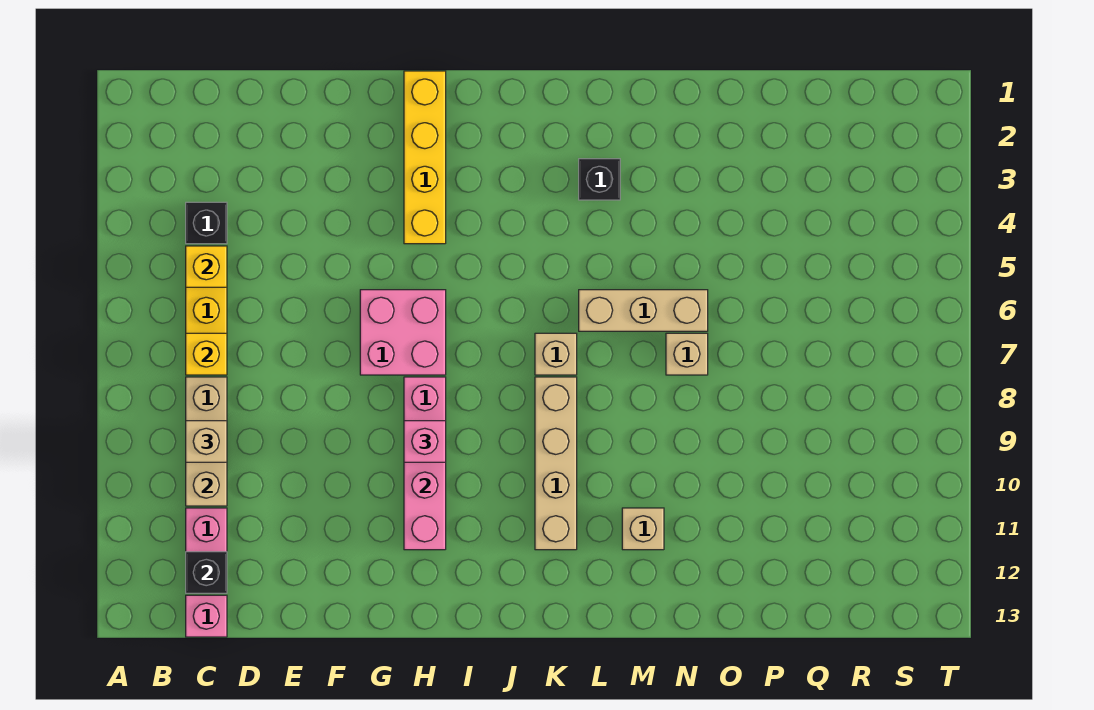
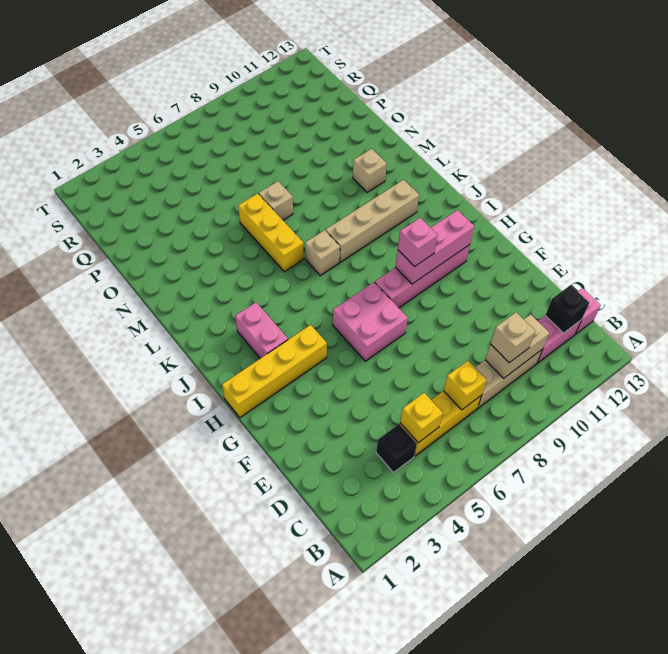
none -> pink brick I3:J3 level 1
black brick L3 level 1 -> none
tan brick L6:N6 level 1 -> yellow brick L6:N6 level 1

